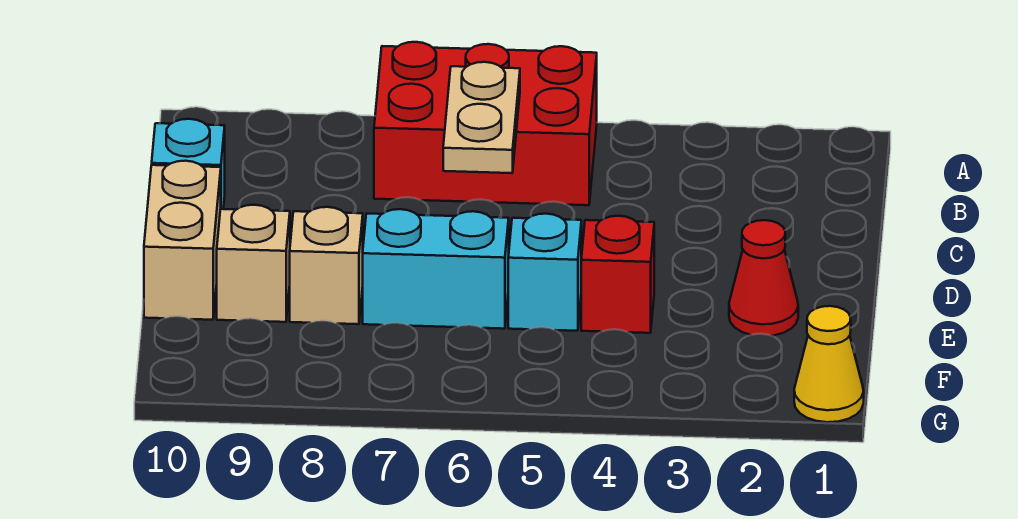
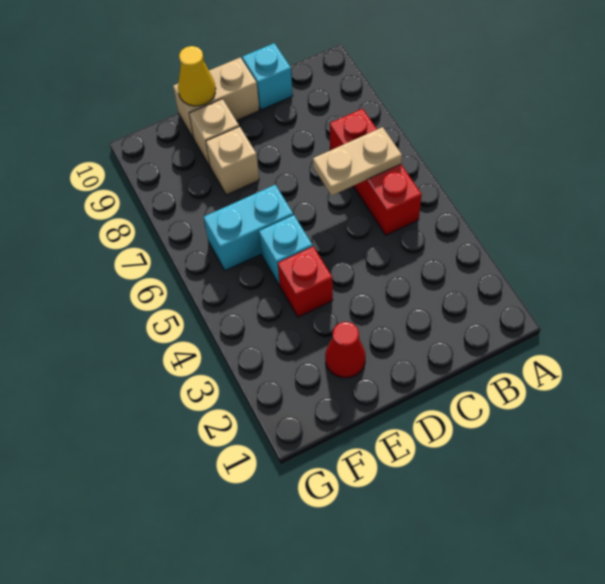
red brick A5:B7 level 1 -> red brick B5:B7 level 1
cyan brick E6:E7 level 1 -> cyan brick E6:F6 level 1
yellow cone G1 level 1 -> yellow cone E10 level 2

